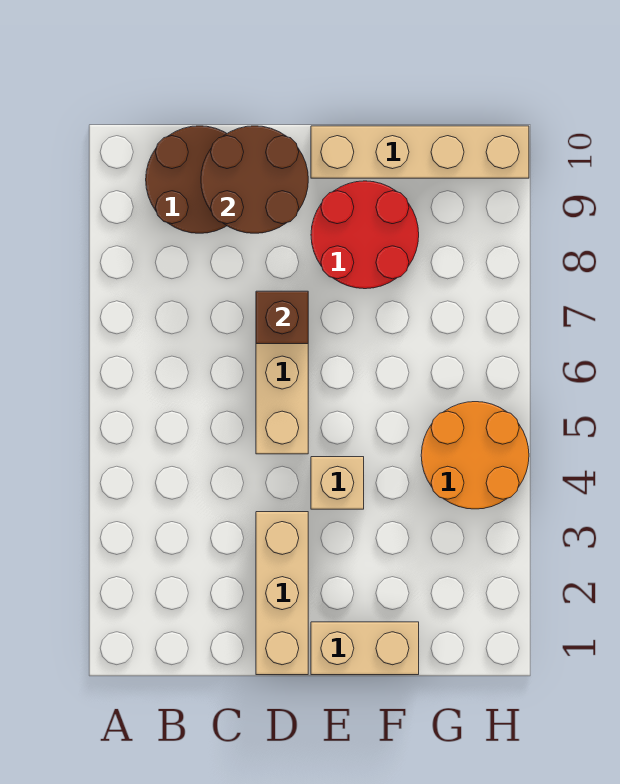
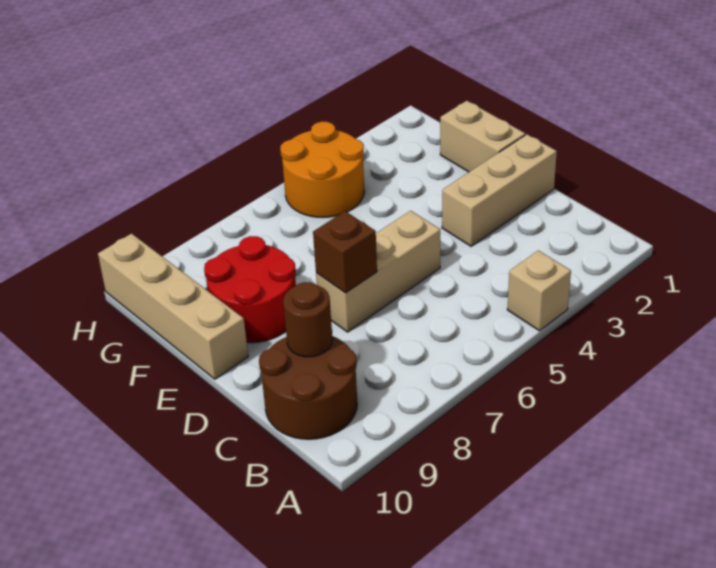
brown round brick C9:D10 level 2 -> brown round brick C9 level 2
tan brick E4 level 1 -> tan brick A4 level 1

